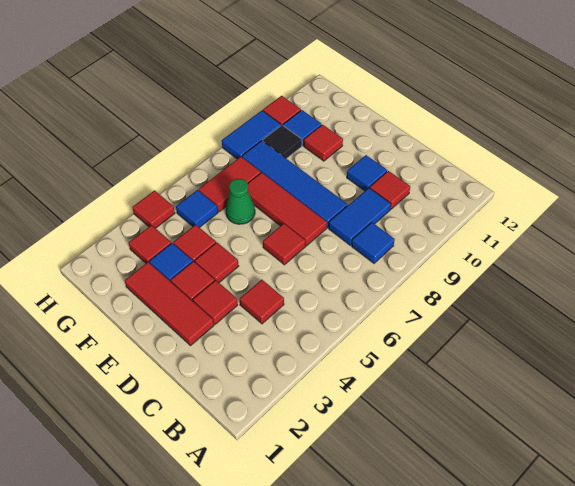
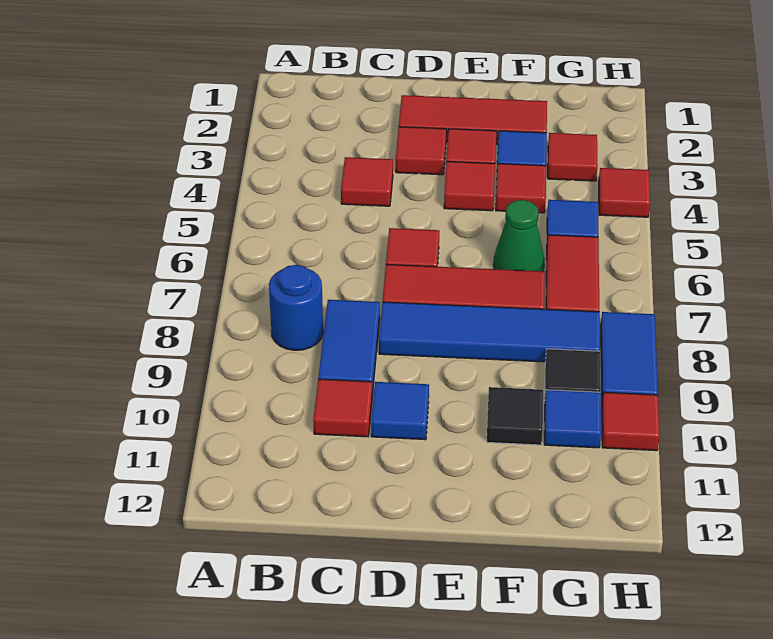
blue tile B8 level 1 -> blue round brick B8 level 1
red tile F10 level 1 -> black tile F10 level 1

